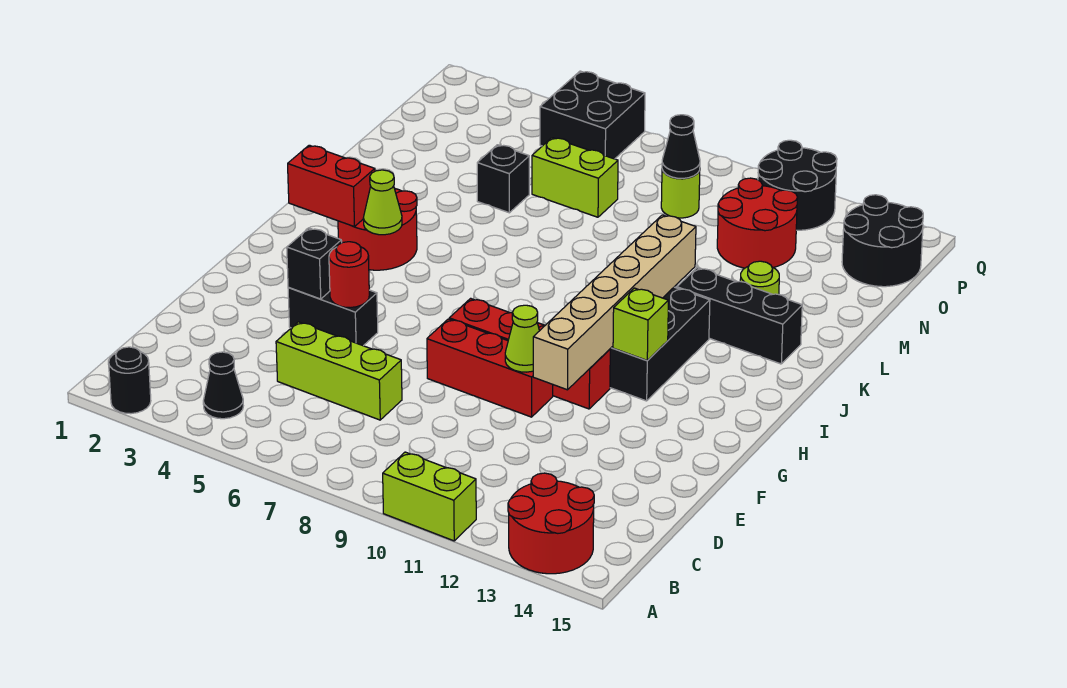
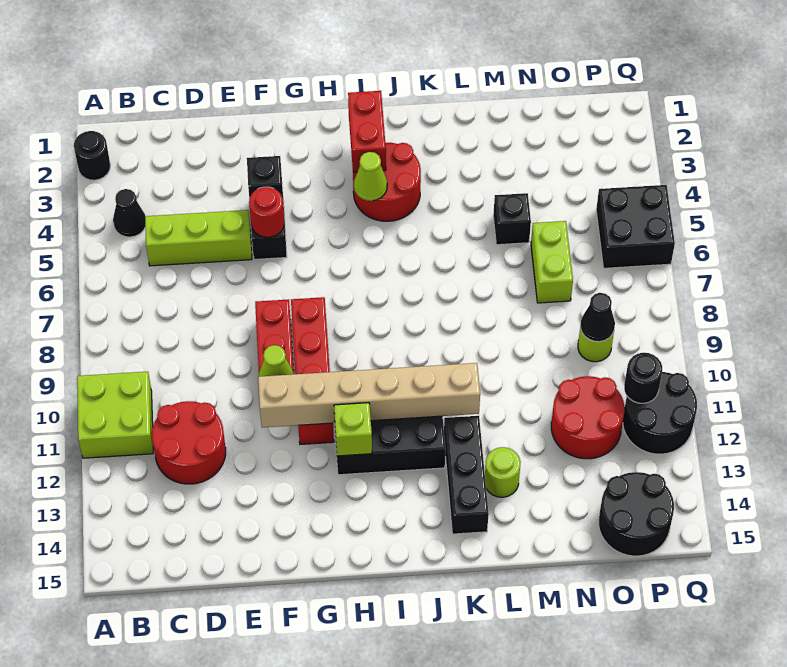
lime brick A10:A11 level 1 -> lime brick A10:B11 level 1
red round brick A13:B14 level 1 -> red round brick C11:D12 level 1
lime brick D5:D7 level 1 -> lime brick C5:E5 level 1
none -> black round brick P11 level 2

